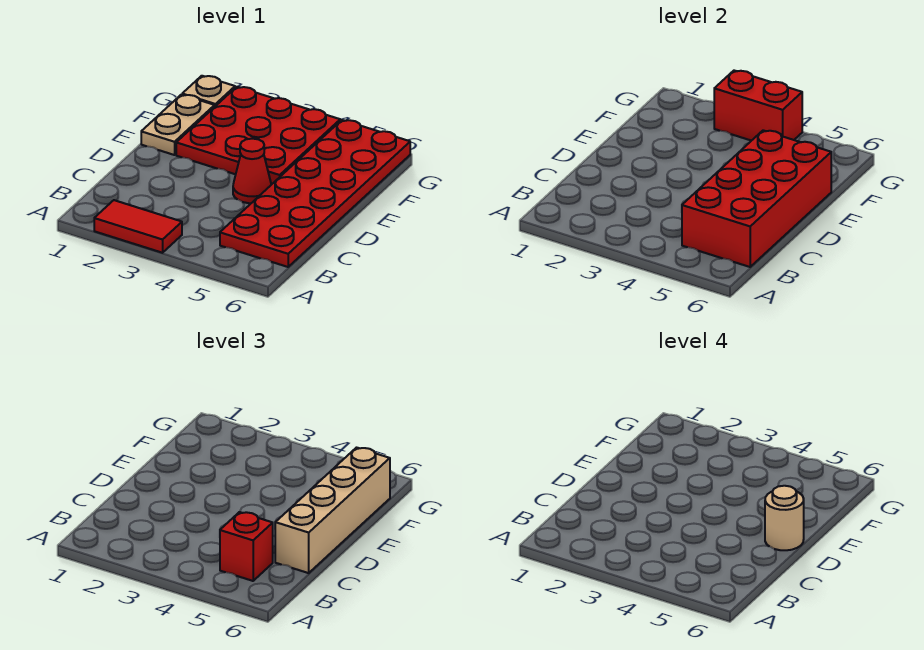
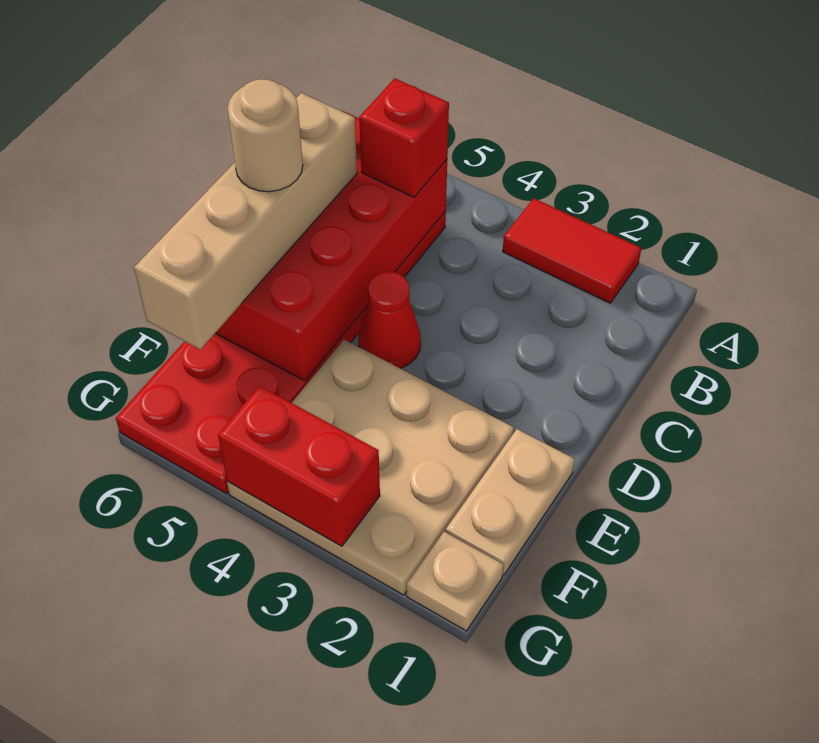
red plate E2:G4 level 1 -> tan plate E2:G4 level 1

